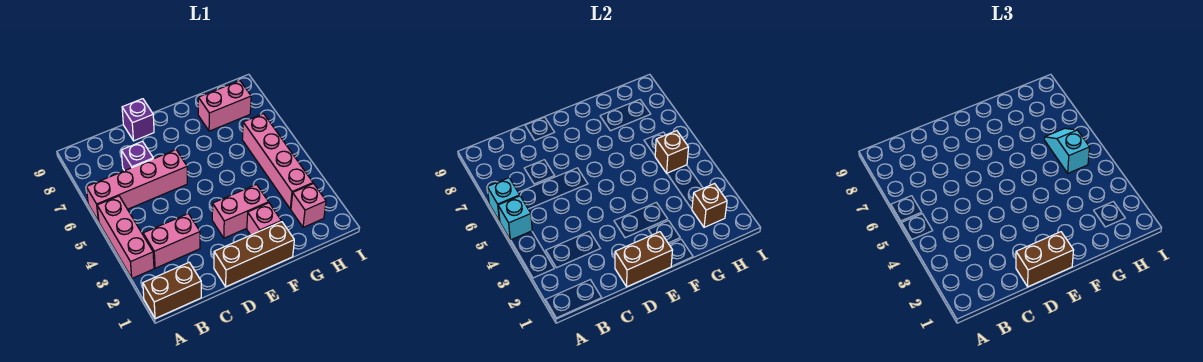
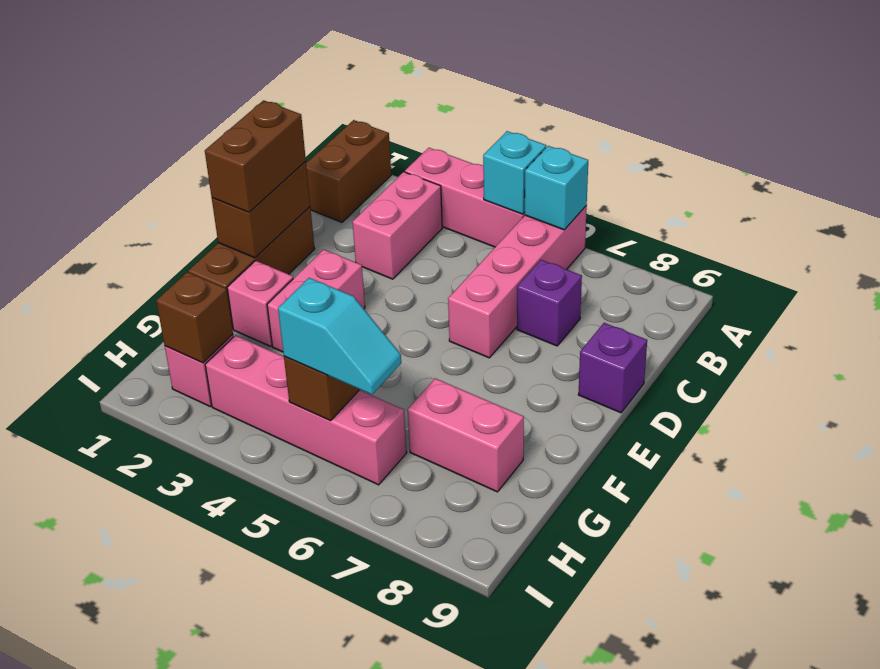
pink brick G8:H8 level 1 -> pink brick G7:G8 level 1

